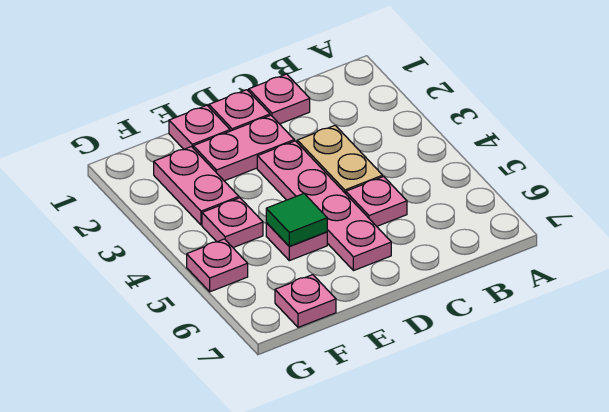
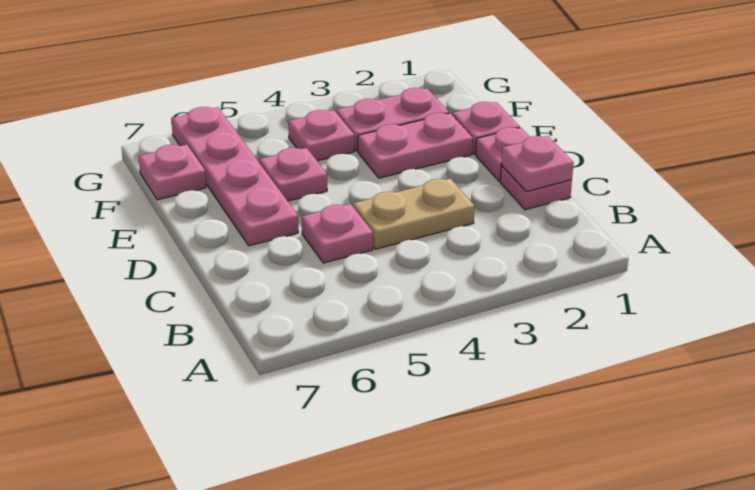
pink plate D2:E2 level 1 -> pink plate E2:E3 level 1
pink plate D3:D6 level 1 -> pink plate D6:G6 level 1
green tile E5 level 2 -> none
pink plate G5 level 1 -> pink plate C1 level 2

